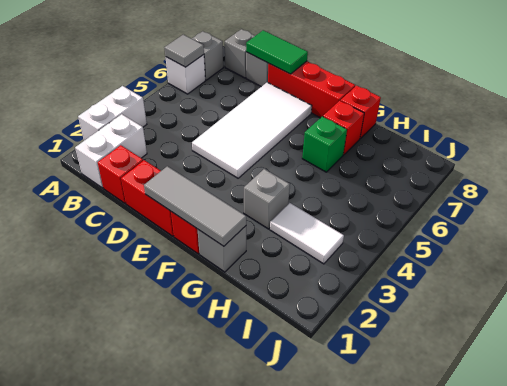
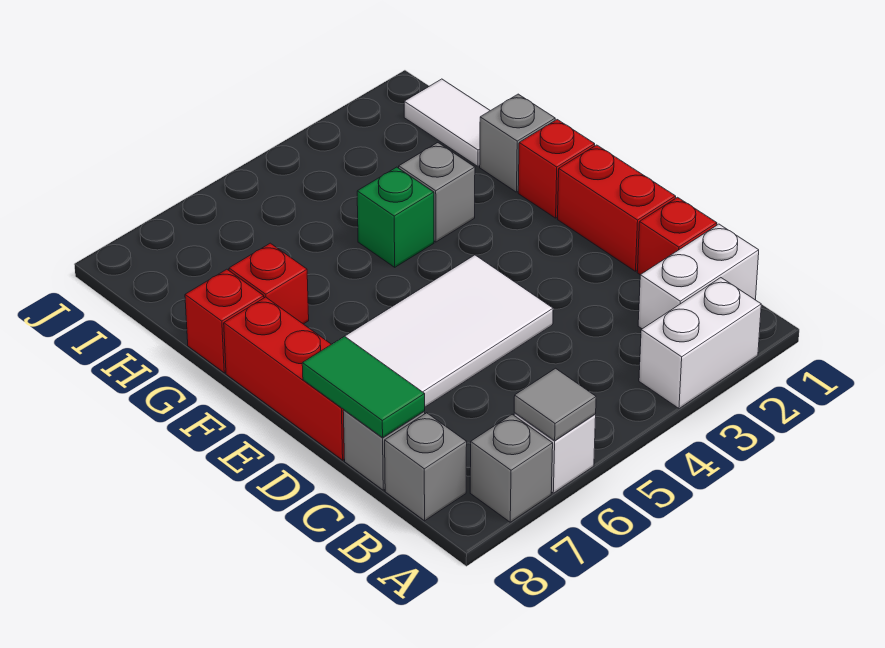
grey tile E1:G1 level 2 -> none
green brick G6 level 1 -> green brick G4 level 1
white tile H3:I3 level 1 -> white tile H1:I1 level 1

